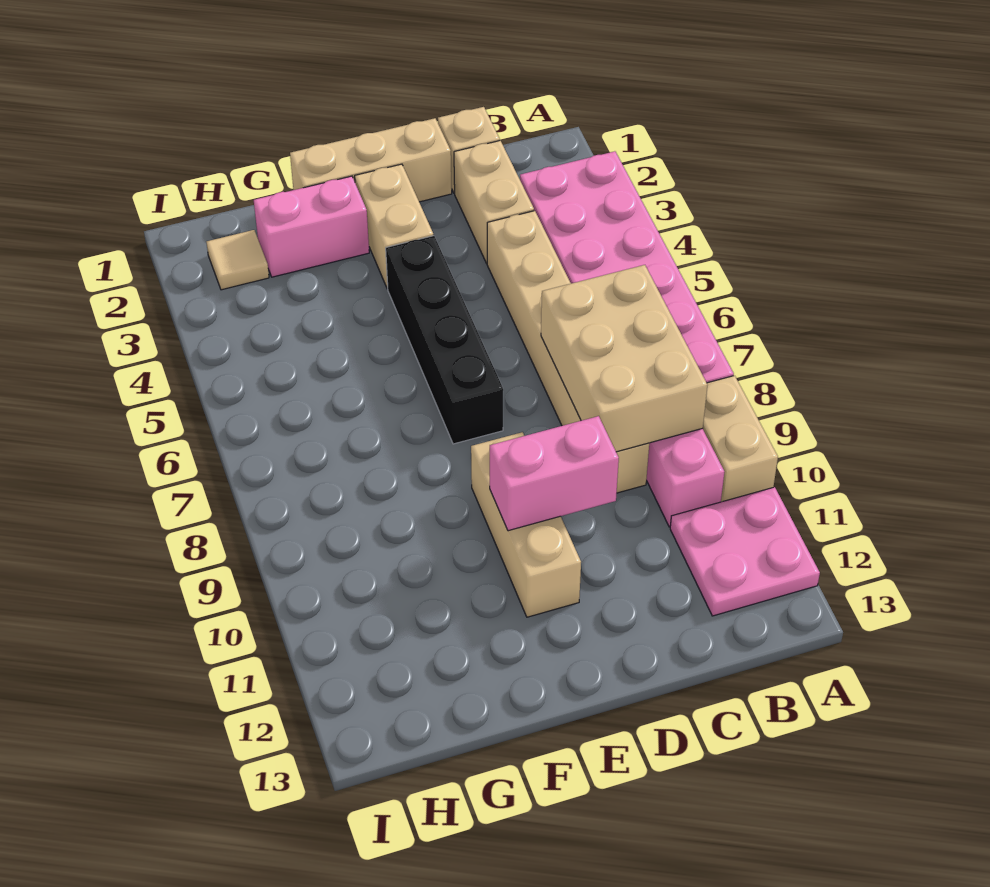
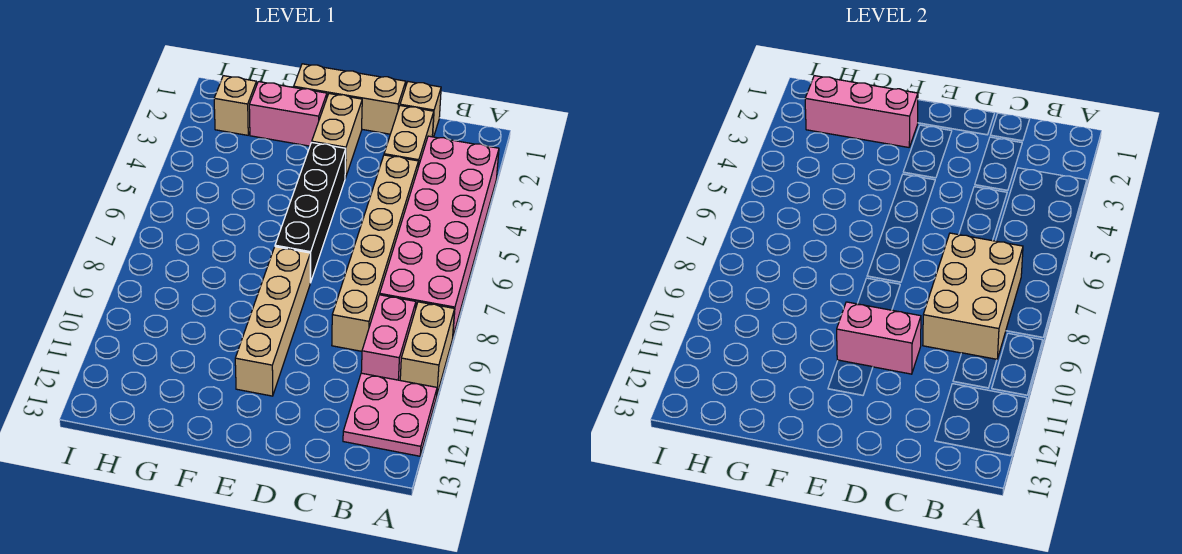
tan brick E9:E11 level 1 -> tan brick E8:E11 level 1
none -> pink brick F2:H2 level 2
tan tile H2 level 1 -> tan brick H2 level 1

